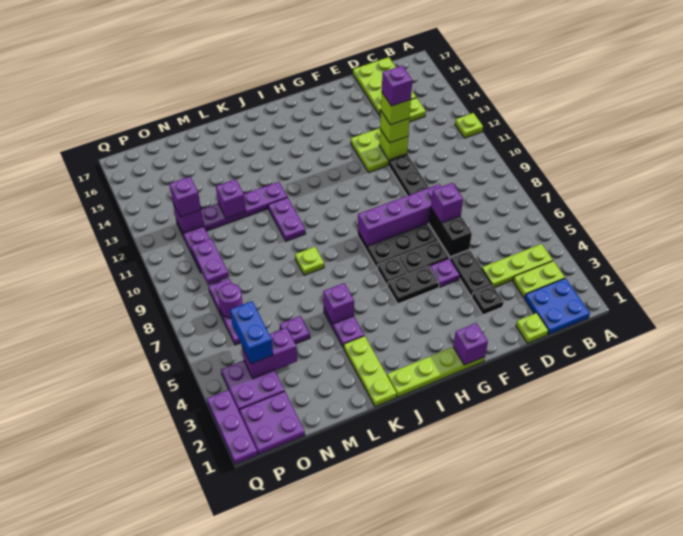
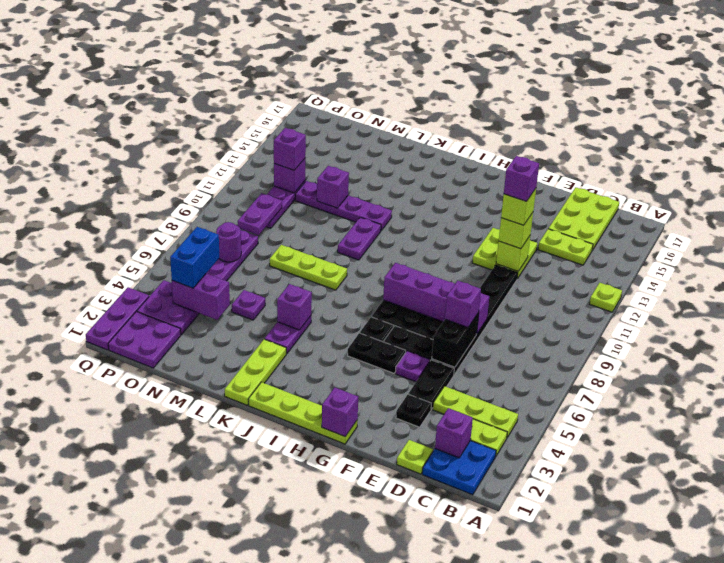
none -> purple brick C2 level 2
lime plate K8 level 1 -> lime plate K8:M8 level 1

